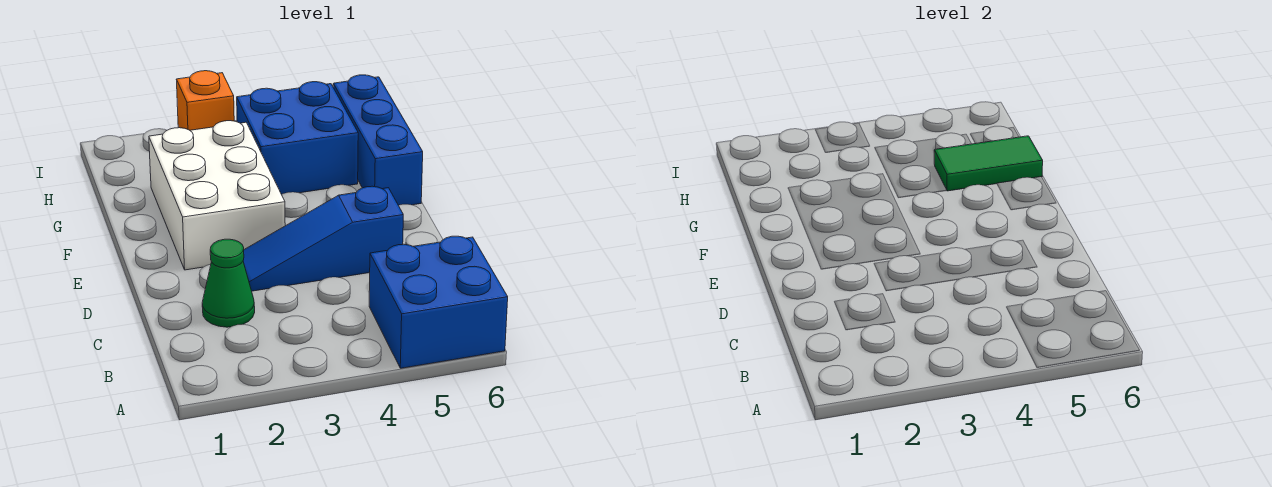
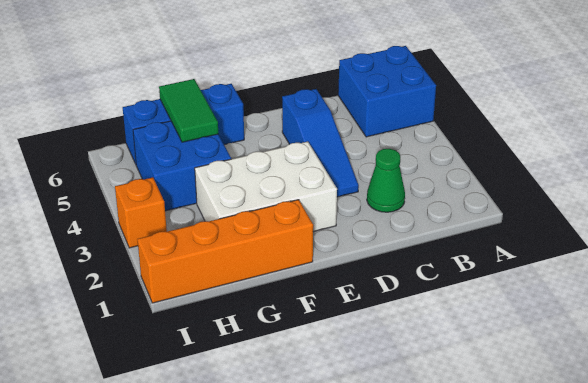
none -> orange brick F1:I1 level 1

